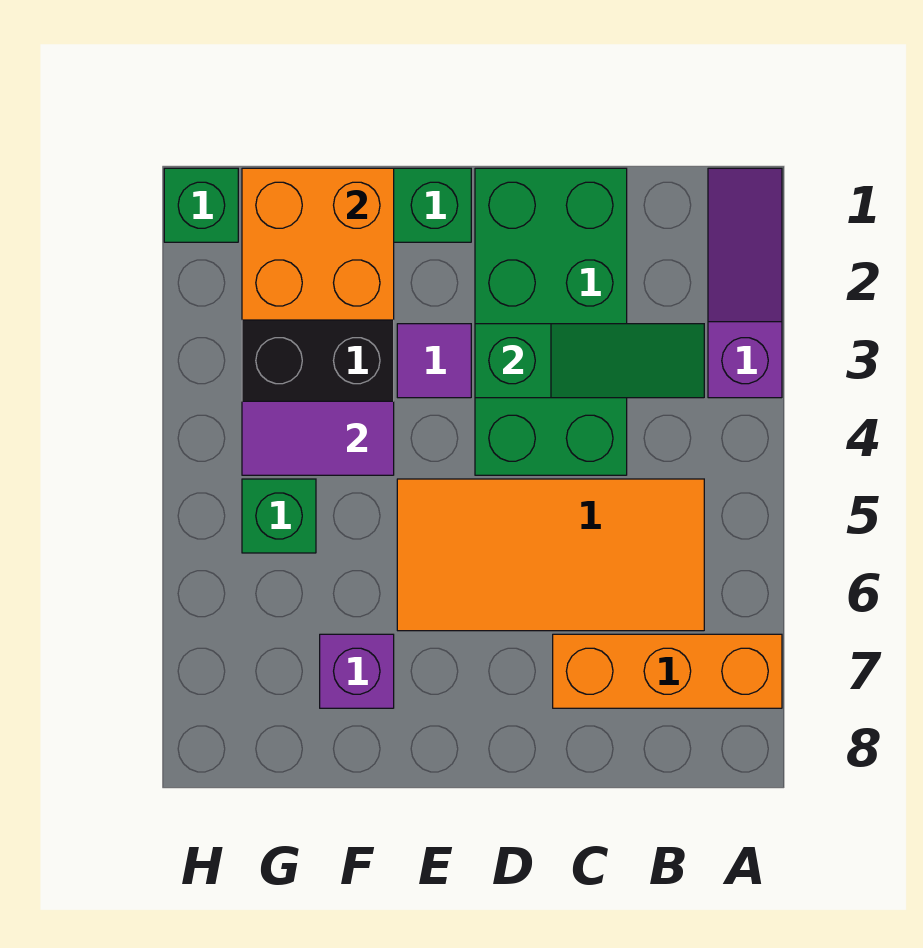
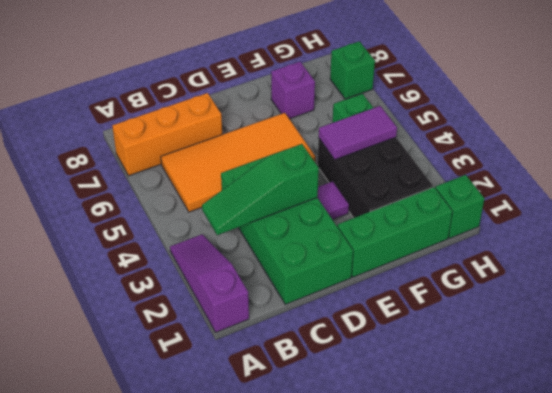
purple slope A1:A3 level 1 top 3 -> purple slope A1:A3 level 1 top 1
orange brick F1:G2 level 2 -> none
none -> green brick H7 level 1

